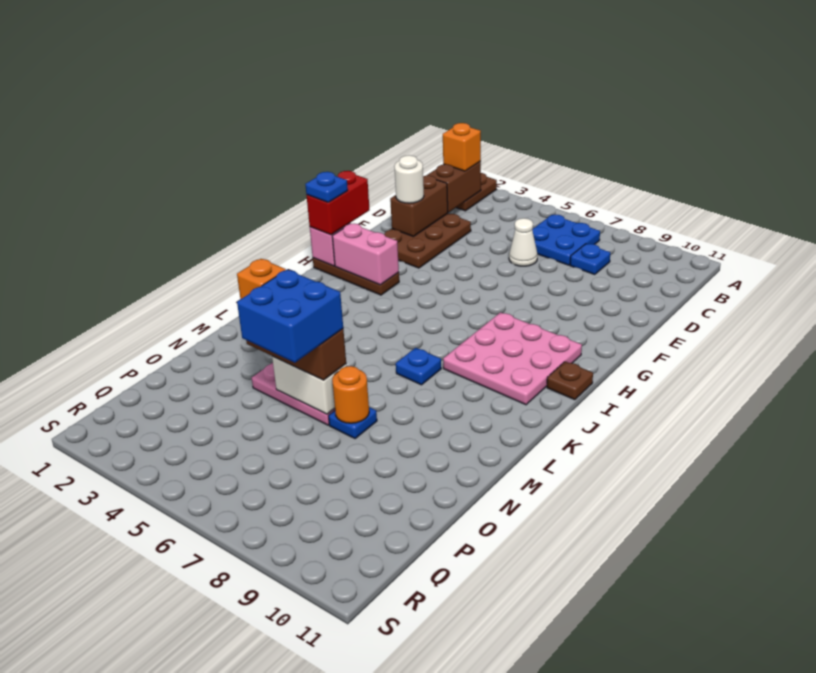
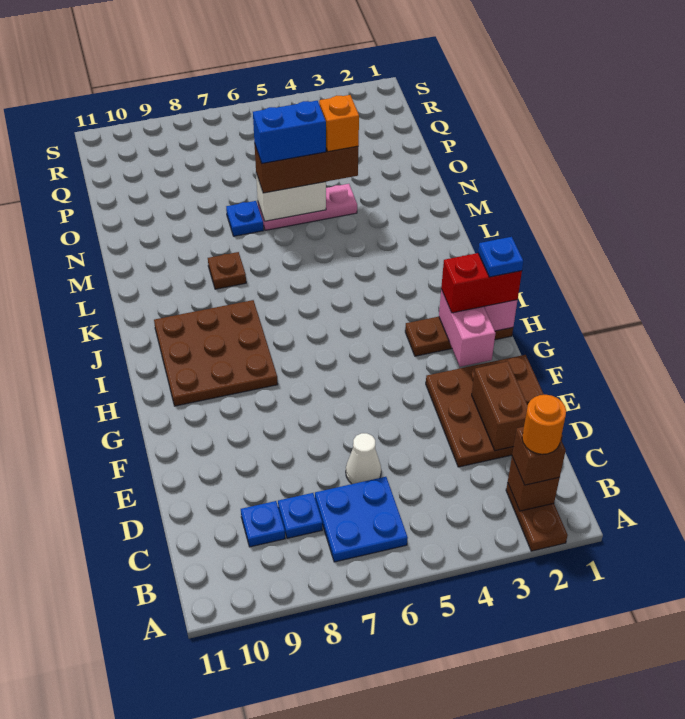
brown brick B2:C2 level 2 -> brown brick B2 level 2
orange brick B2 level 3 -> brown brick B2 level 3
brown plate D2:F3 level 1 -> brown plate D1:F3 level 1
white round brick E2 level 3 -> none
red brick G1:H1 level 3 -> red brick H1:H2 level 3
pink brick H2:H3 level 2 -> pink brick G2:H2 level 2
pink plate H8:J10 level 1 -> brown plate H8:J10 level 1
brown plate I11 level 1 -> brown plate L8 level 1
blue plate K7 level 1 -> blue plate C9 level 1
blue brick N5:O6 level 4 -> blue brick N5:N6 level 4
orange round brick N7 level 2 -> orange round brick B2 level 4

